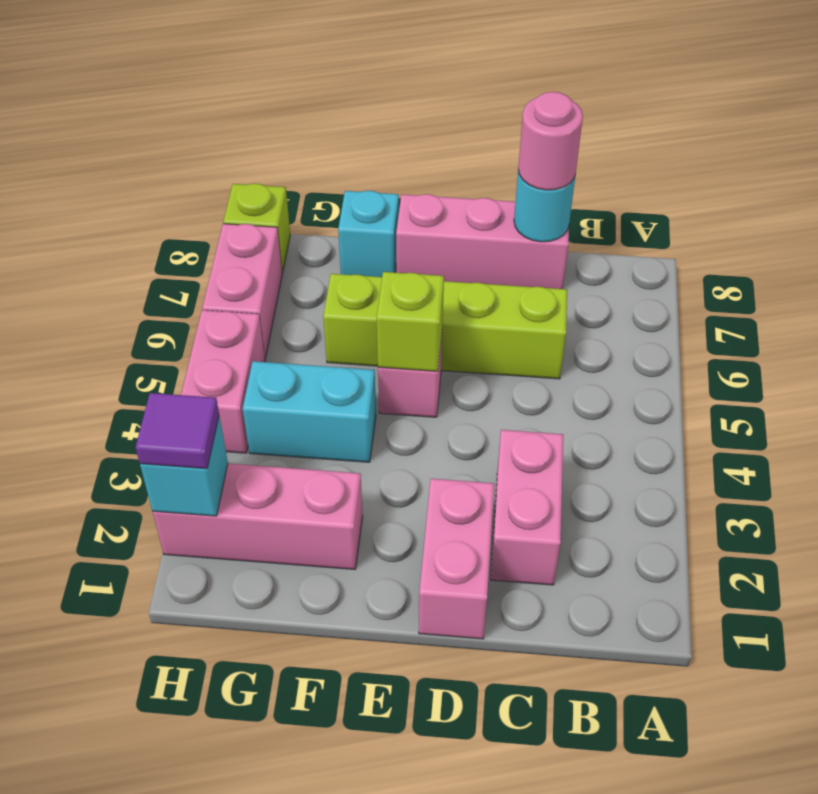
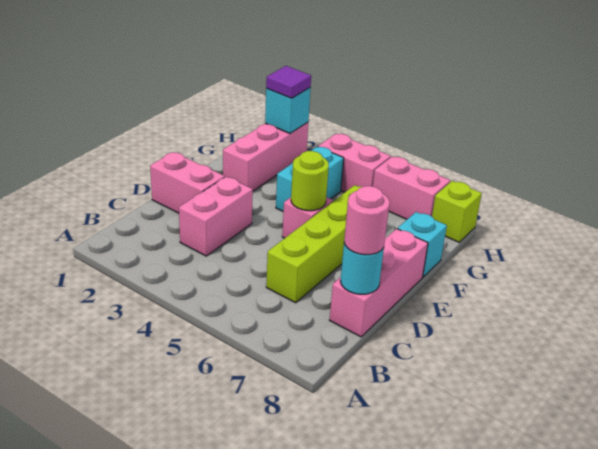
pink brick C2:C3 level 1 -> pink brick C3:D3 level 1
lime brick E5 level 2 -> lime round brick E5 level 2

